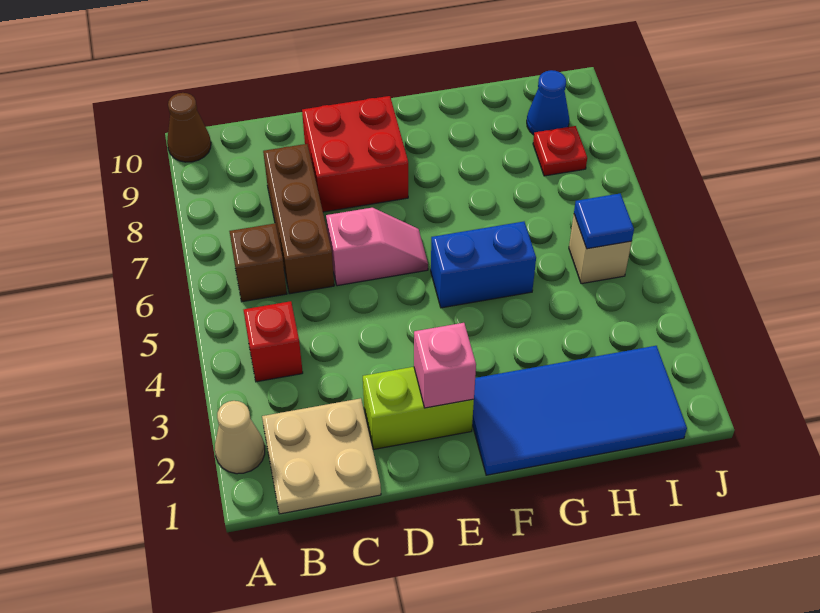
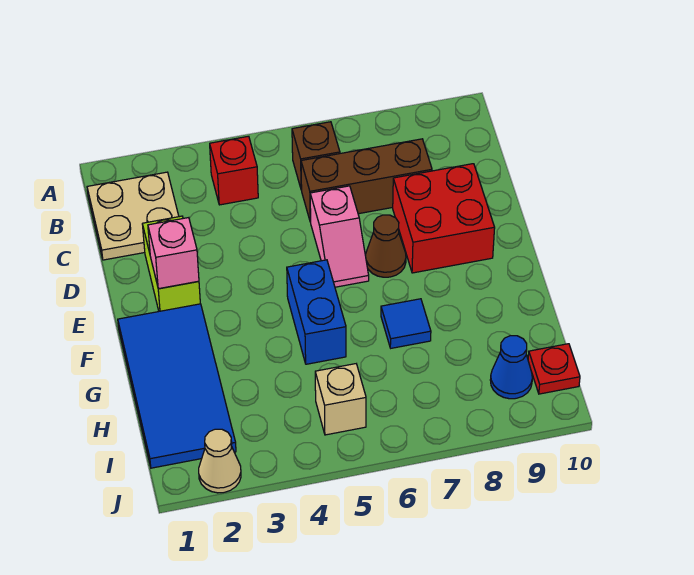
tan cone A2 level 1 -> tan cone J2 level 1
brown cone A10 level 1 -> brown cone E7 level 1
blue tile I5 level 2 -> blue tile G7 level 1
red plate I8 level 1 -> red plate I10 level 1

